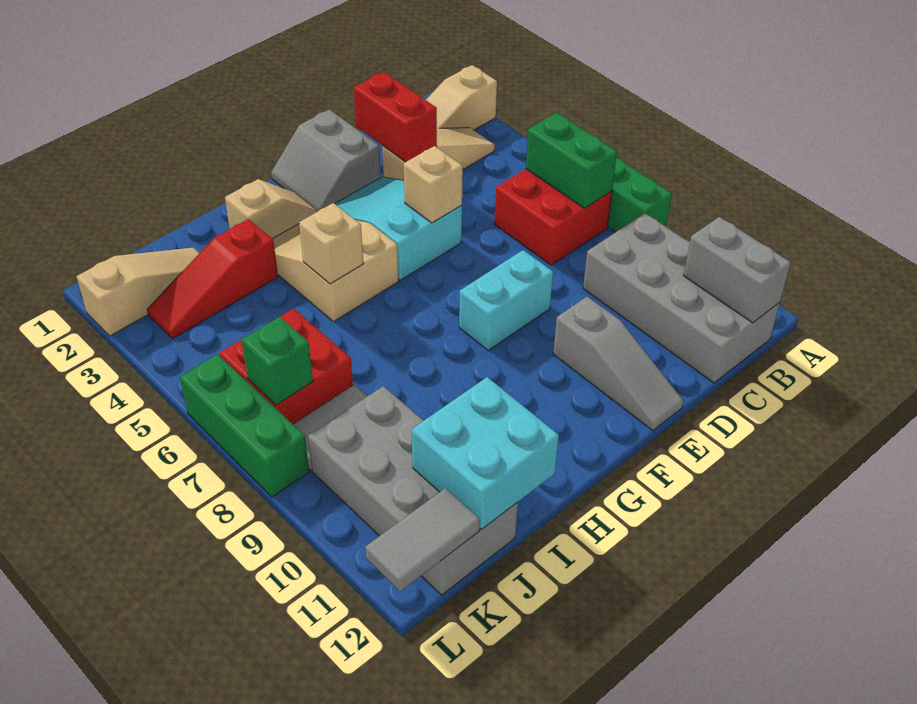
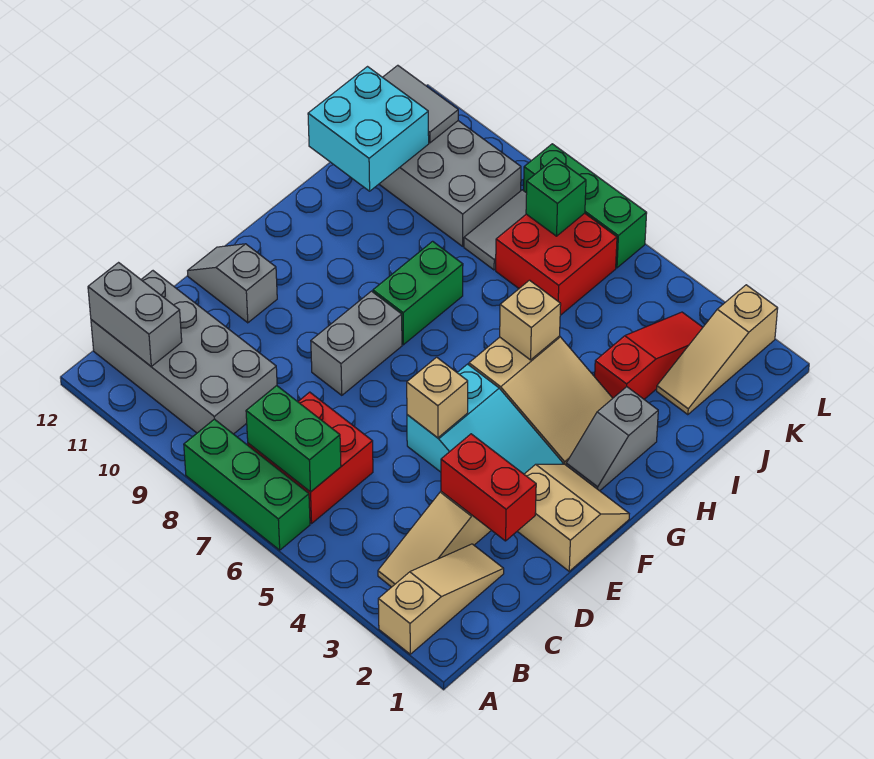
grey slope E1:F2 level 1 top E -> tan slope E1:F2 level 1 top E
cyan brick E8:F8 level 1 -> grey brick E8:F8 level 1
grey slope E10:E12 level 1 top 10 -> grey slope E11:E12 level 1 top 11
tan slope G2:H2 level 1 top H -> grey slope G2:H2 level 1 top H
none -> green brick G8:H8 level 1
grey tile K12:L12 level 2 -> grey tile K11:K12 level 2

